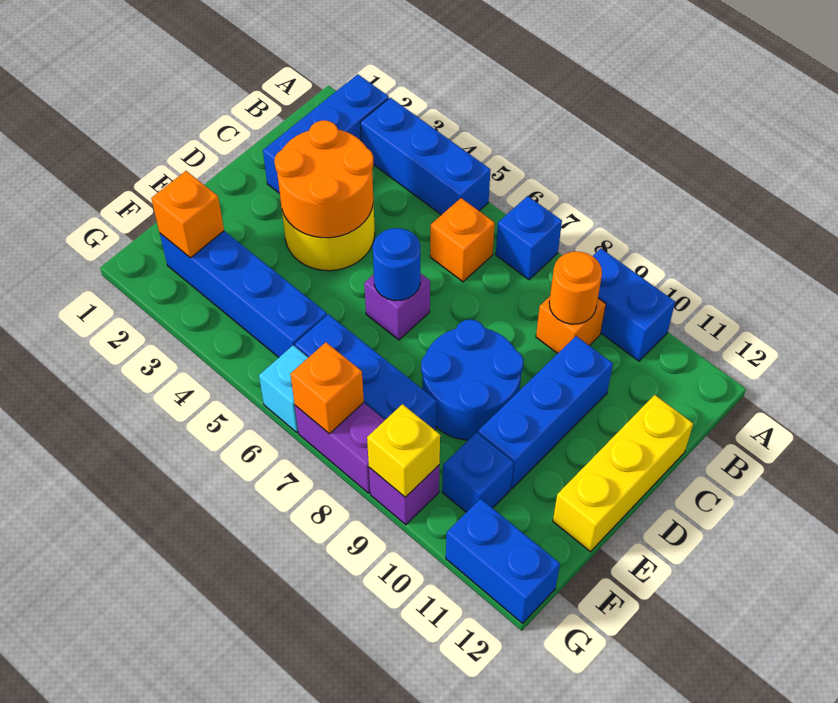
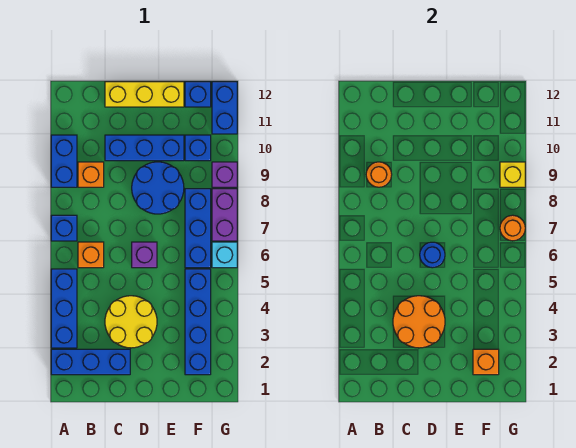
none -> blue brick F12 level 1
orange brick G7 level 2 -> orange round brick G7 level 2

